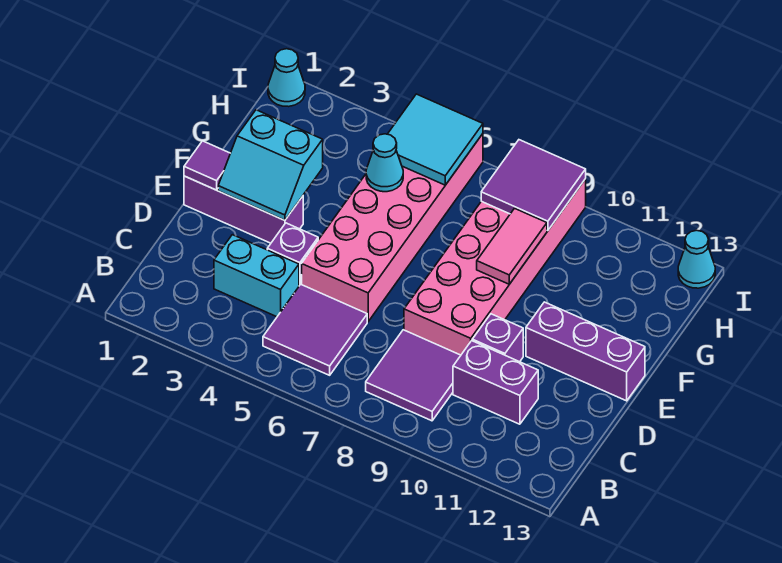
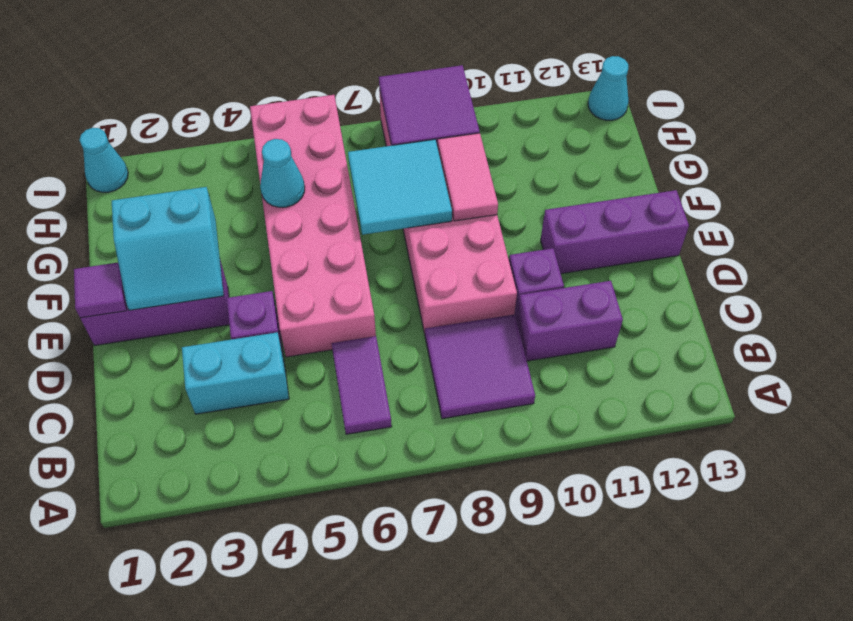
purple tile B5:C6 level 1 -> purple tile B6:C6 level 1
cyan tile H5:I6 level 2 -> cyan tile F7:G8 level 2

